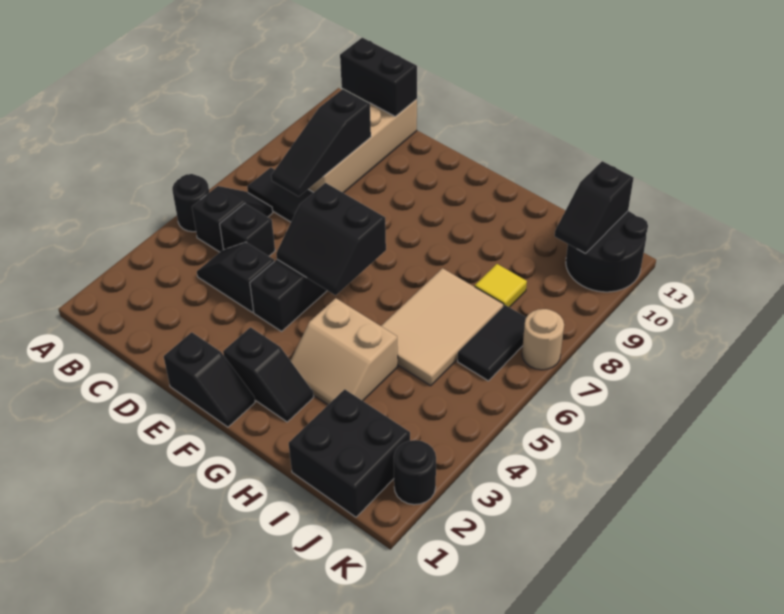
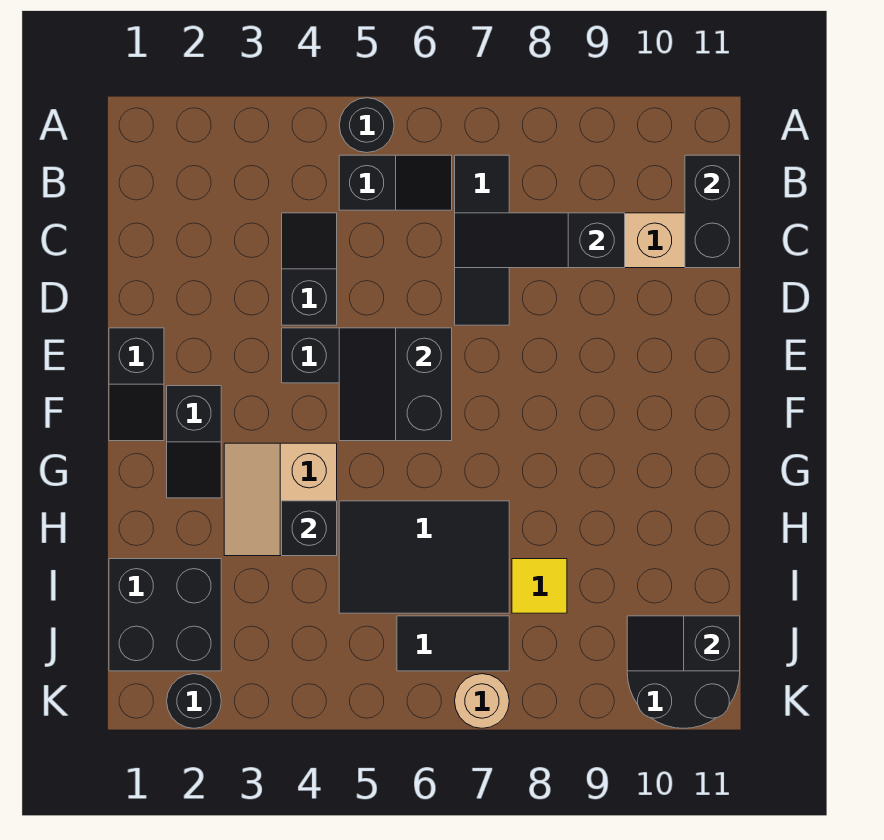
black brick C5 level 1 -> black brick H4 level 2
tan tile H5:I7 level 1 -> black tile H5:I7 level 1

